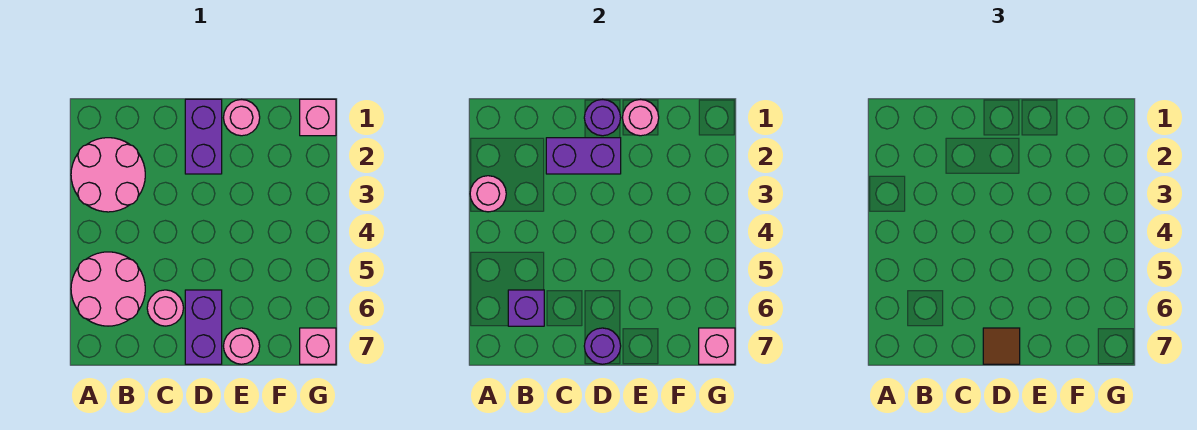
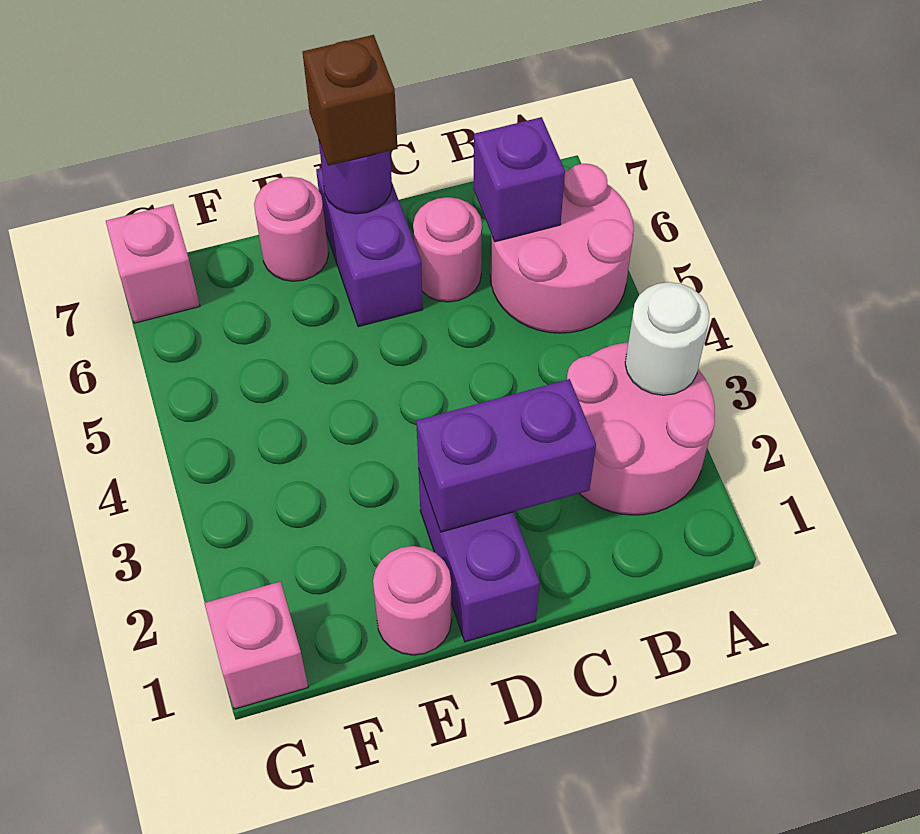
pink round brick A3 level 2 -> white round brick A3 level 2
purple round brick D1 level 2 -> none
brown tile D7 level 3 -> brown brick D7 level 3
pink round brick E1 level 2 -> none
pink brick G7 level 2 -> none

